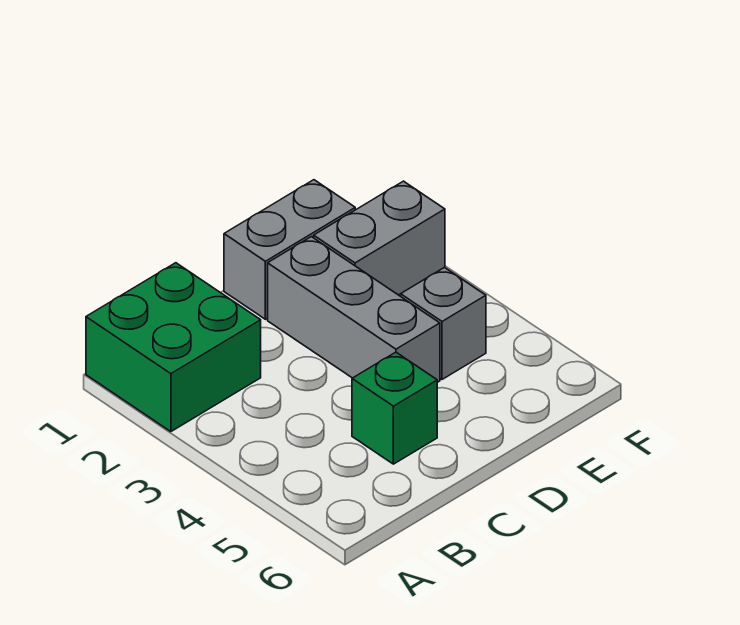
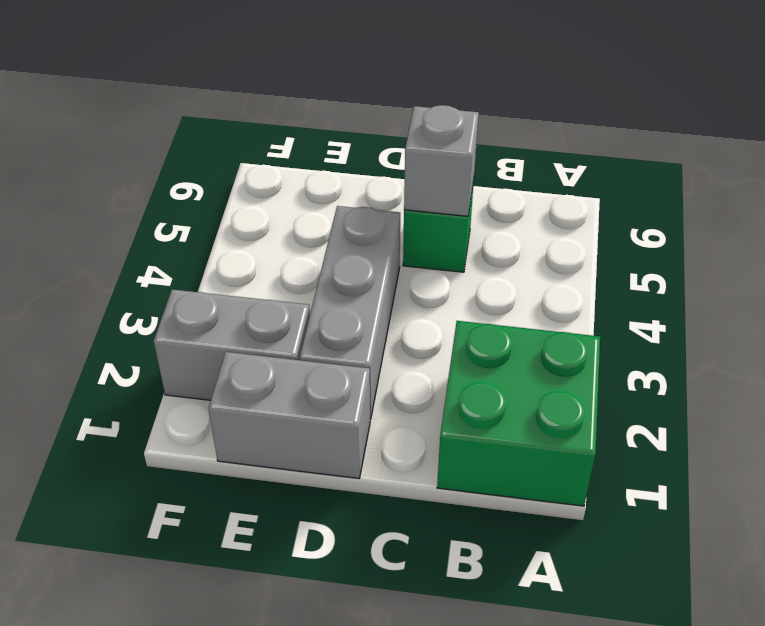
grey brick E4 level 1 -> grey brick C5 level 2

